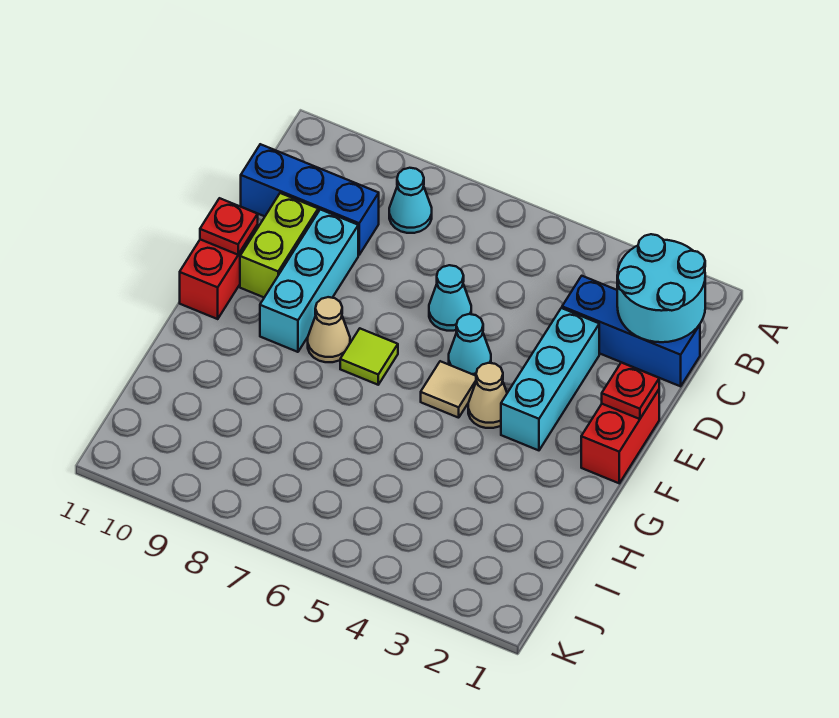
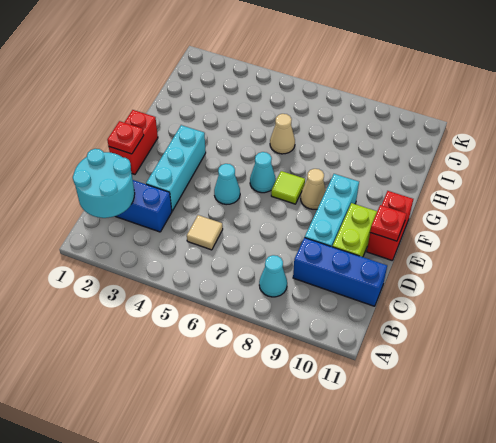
cyan cone D6 level 1 -> cyan cone F6 level 1
tan cone F4 level 1 -> tan cone H6 level 1
tan tile F5 level 1 -> tan tile C5 level 1

